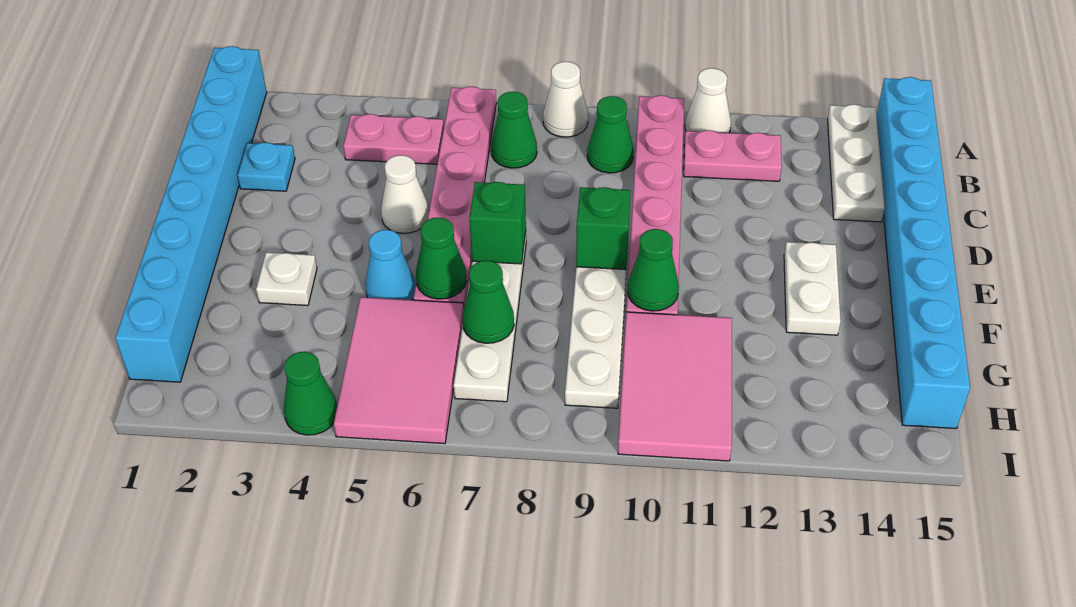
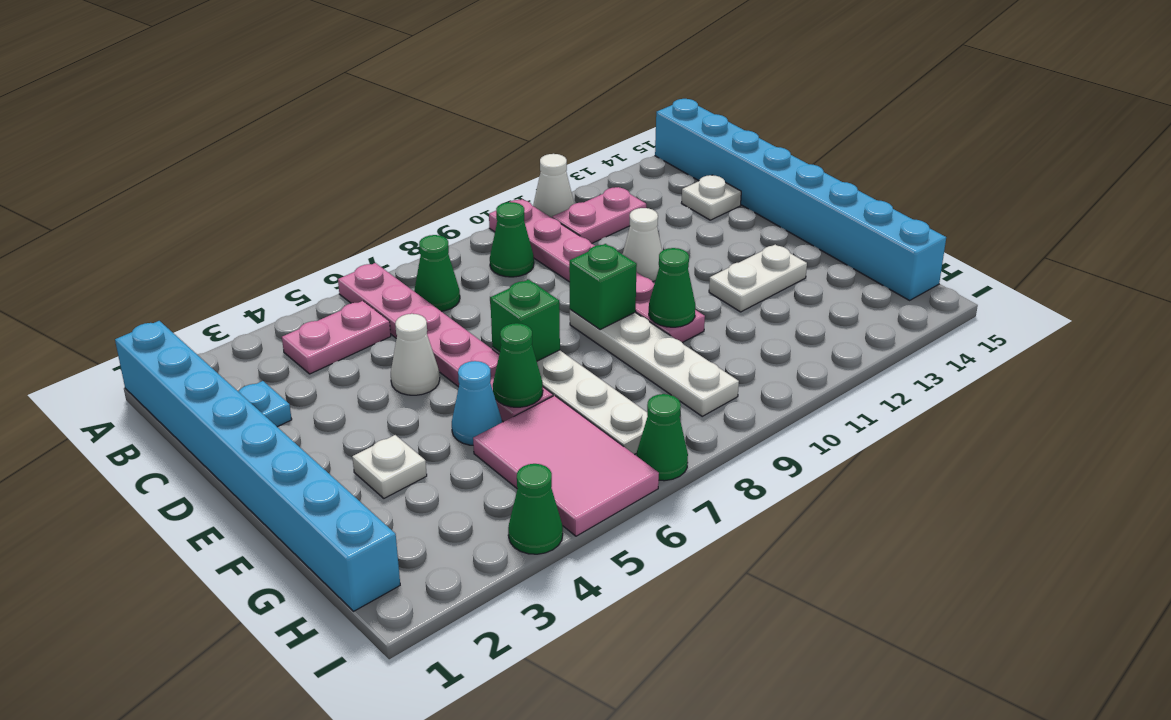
white cone A8 level 1 -> white cone D11 level 1
white plate A14:C14 level 1 -> white plate C14 level 1
white plate E13:F13 level 1 -> white plate F12:F13 level 1
green cone G7 level 2 -> green cone I7 level 1
pink tile G10:I11 level 1 -> none

